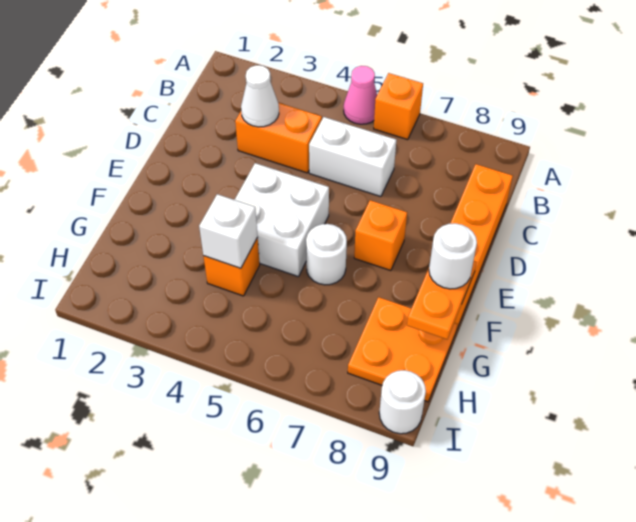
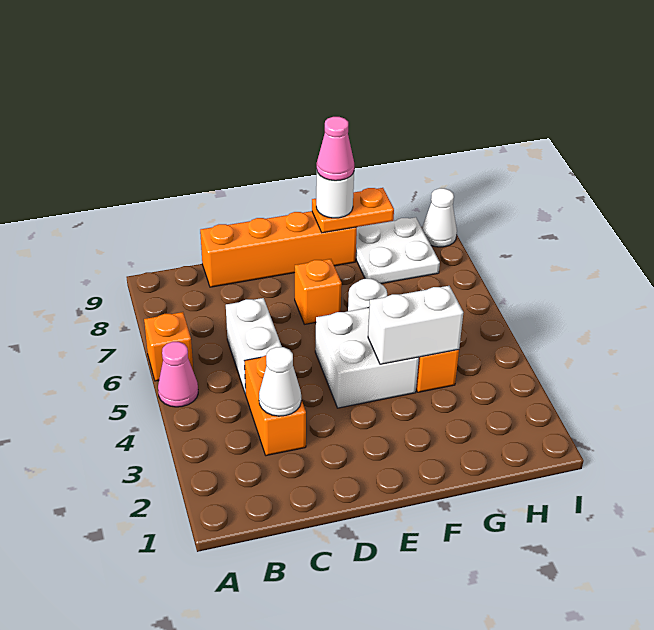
none -> pink cone F9 level 4
white brick G4 level 2 -> white brick F4:G4 level 2
orange plate G8:H9 level 1 -> white plate G8:H9 level 1
white round brick I9 level 1 -> white cone I9 level 1

